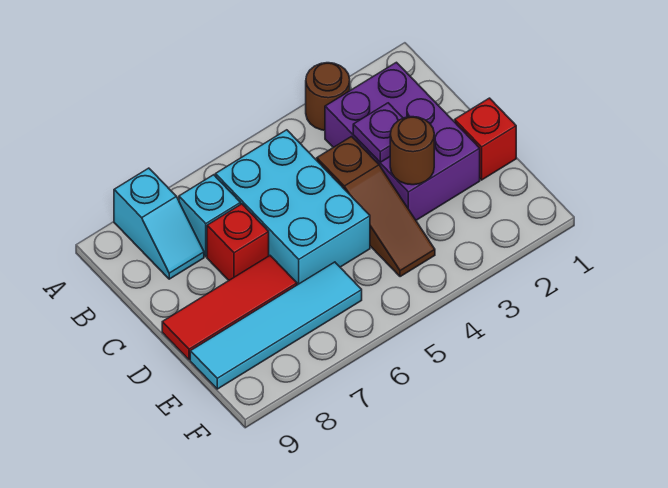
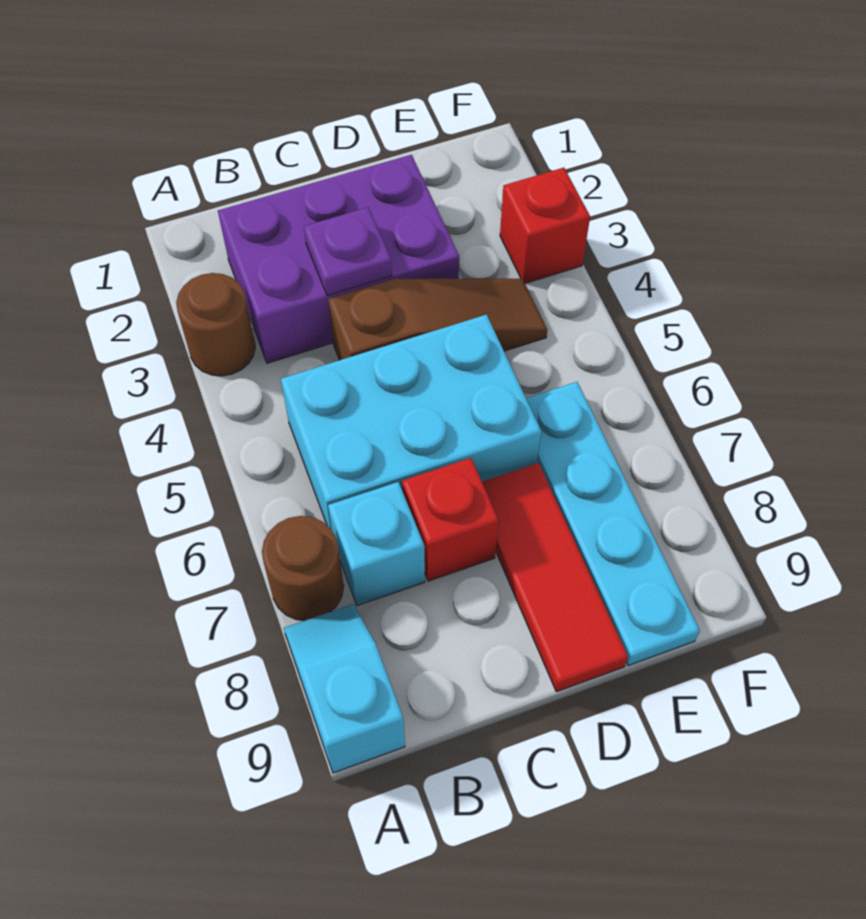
cyan slope A8:B8 level 1 top A -> cyan slope A8:A9 level 1 top 9
red brick D1 level 1 -> red brick F3 level 1
brown round brick D3 level 2 -> brown round brick A7 level 1
cyan tile E6:E9 level 1 -> cyan plate E6:E9 level 1

